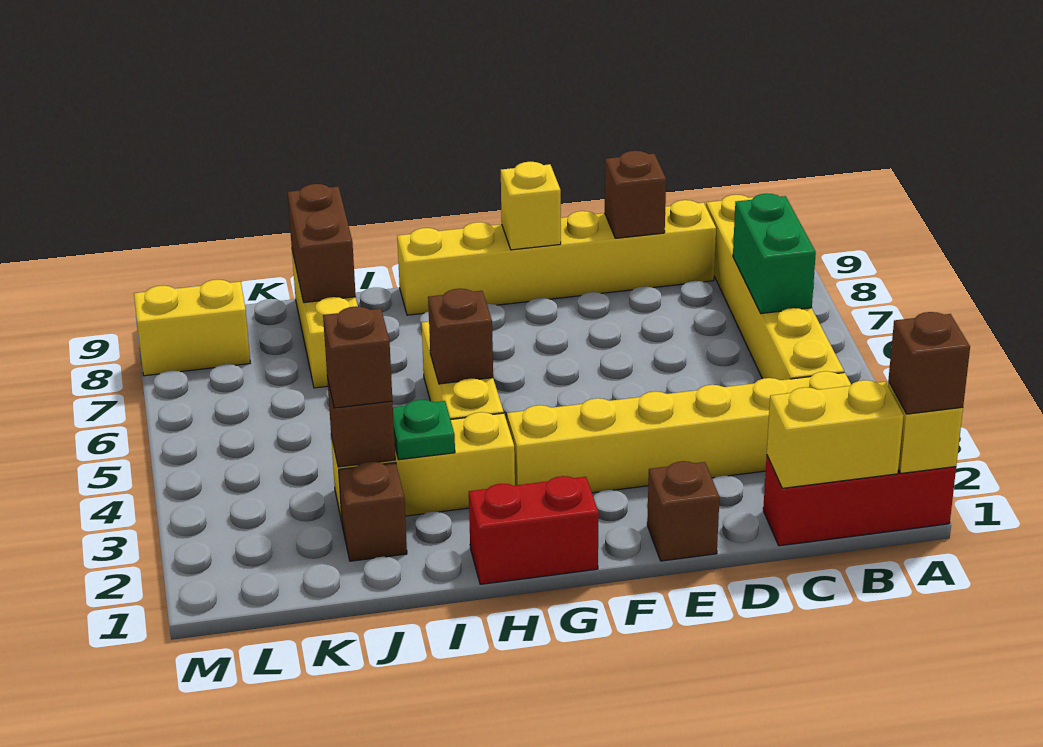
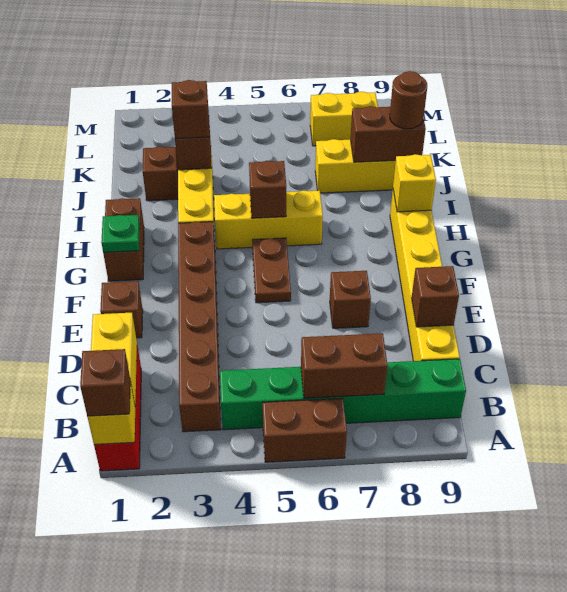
none -> brown brick A5:A6 level 1
yellow brick B3:G3 level 1 -> brown brick B3:G3 level 1
yellow brick B4:B9 level 1 -> green brick B4:B9 level 1
green brick B6:B7 level 2 -> brown brick B6:B7 level 2
none -> brown brick E7 level 1
none -> brown plate F5:G5 level 1
yellow brick F9 level 2 -> yellow brick H9 level 2
red brick G1:H1 level 1 -> brown brick G1:H1 level 1
green plate I3 level 2 -> green plate G1 level 2
none -> brown round brick J9 level 3
yellow brick L8:M8 level 1 -> yellow brick L7:L8 level 1

